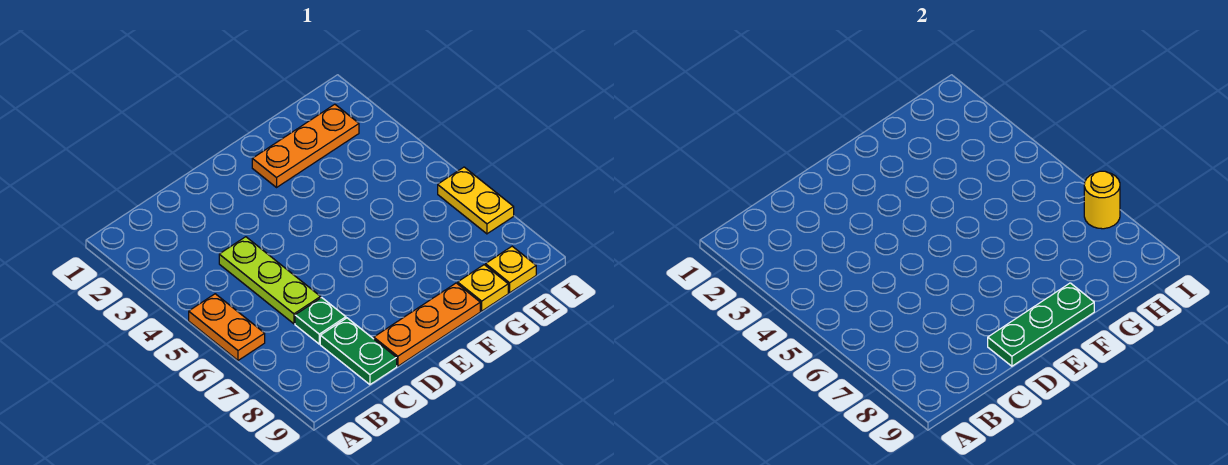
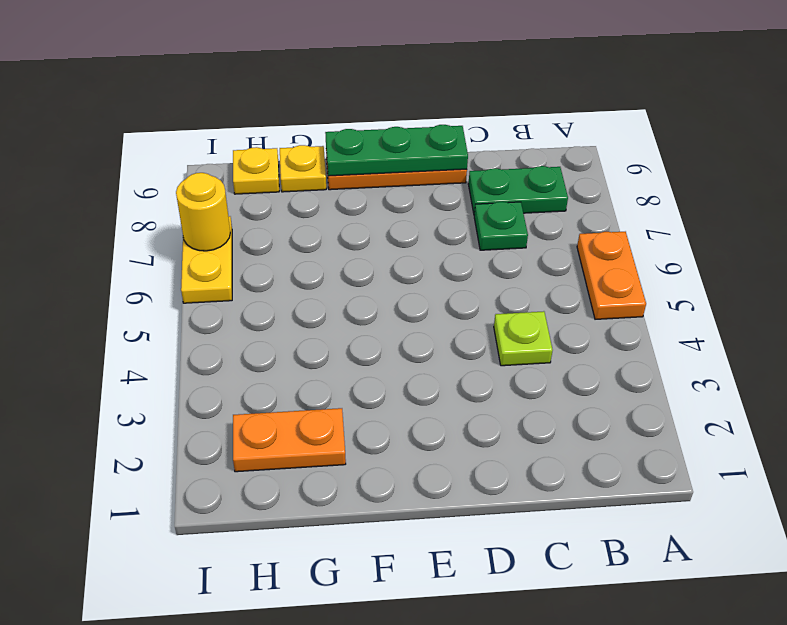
lime plate C4:C6 level 1 -> lime plate C4 level 1
green plate C8:C9 level 1 -> green plate B8:C8 level 1
orange plate F2:H2 level 1 -> orange plate G2:H2 level 1

